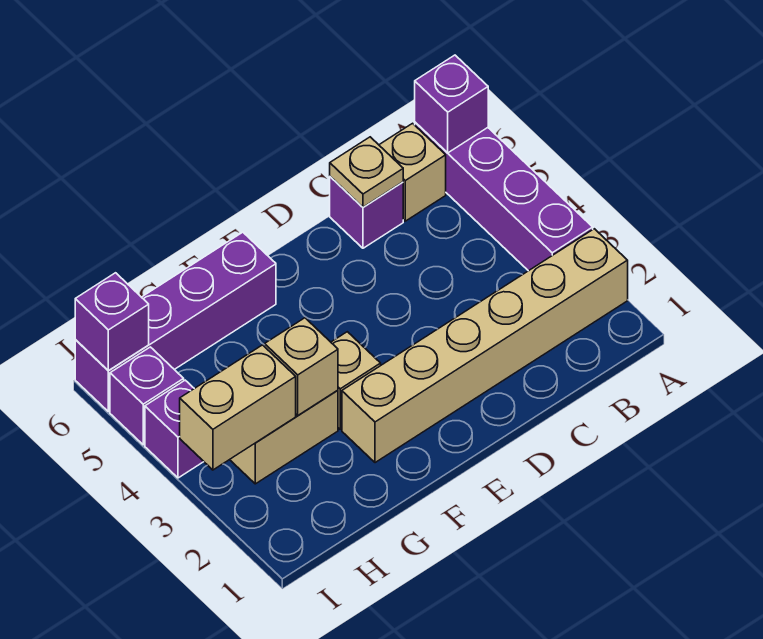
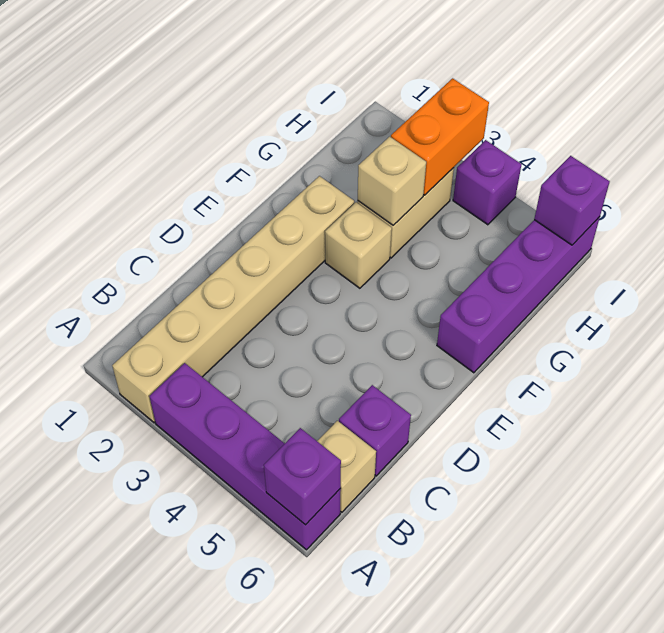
tan plate C6 level 2 -> none
tan brick H3:I3 level 2 -> orange brick H3:I3 level 2
purple brick I5 level 1 -> none

